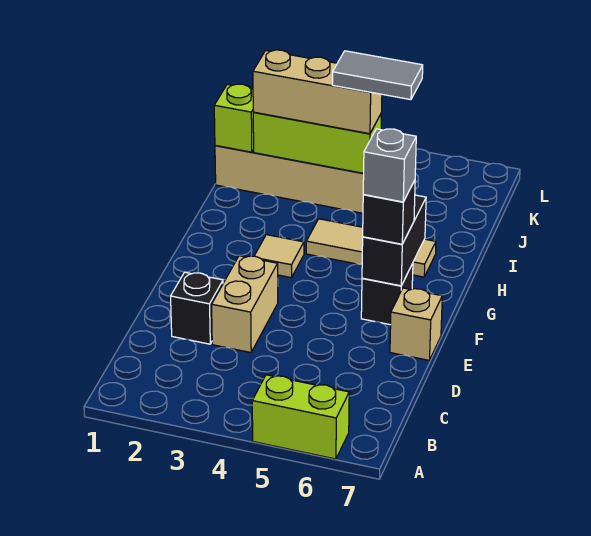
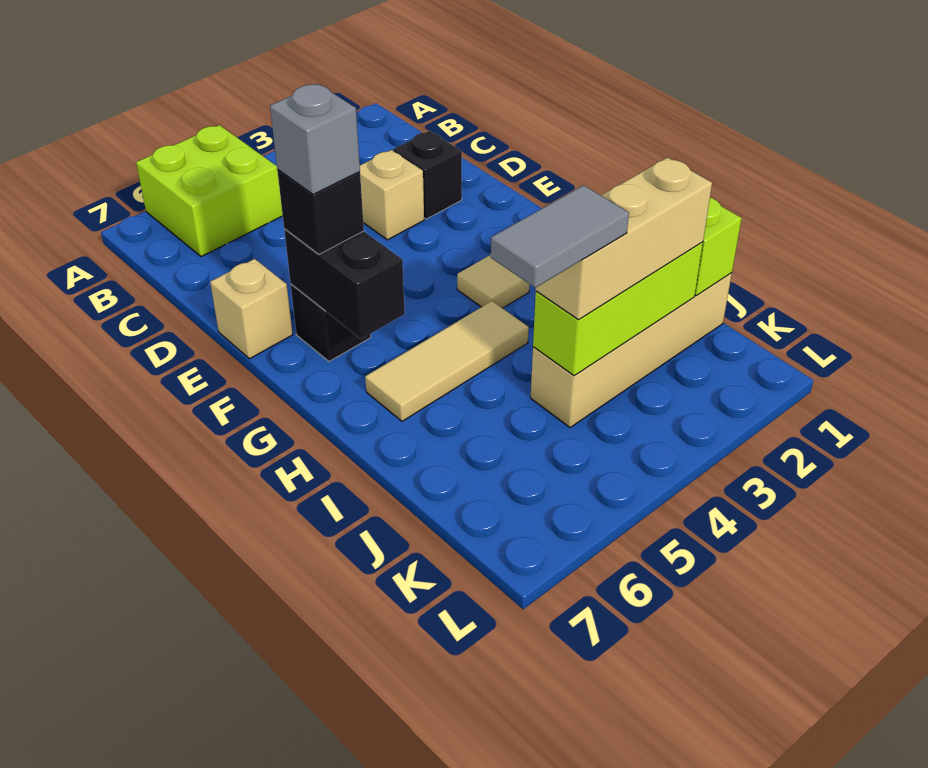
lime brick A5:A6 level 1 -> lime brick A5:B6 level 1
tan brick D3:E3 level 1 -> tan brick D3 level 1

